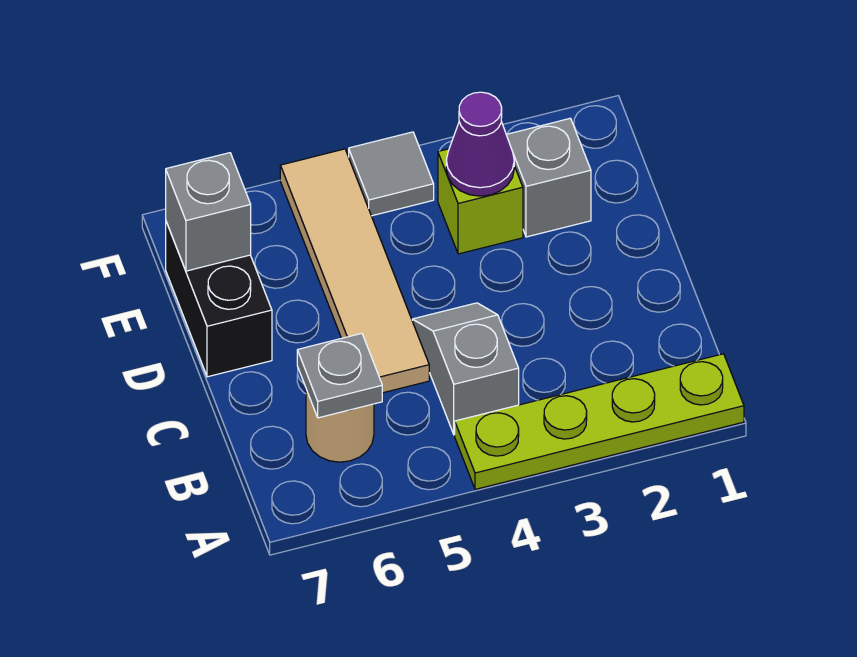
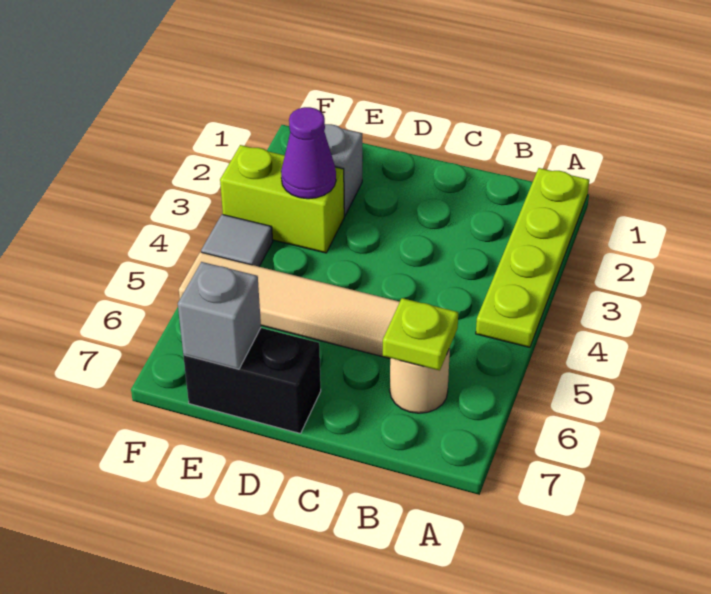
grey slope B4:C4 level 1 top B -> none
grey plate B6 level 2 -> lime plate B6 level 2
lime brick E3 level 1 -> lime brick E3:F3 level 1

